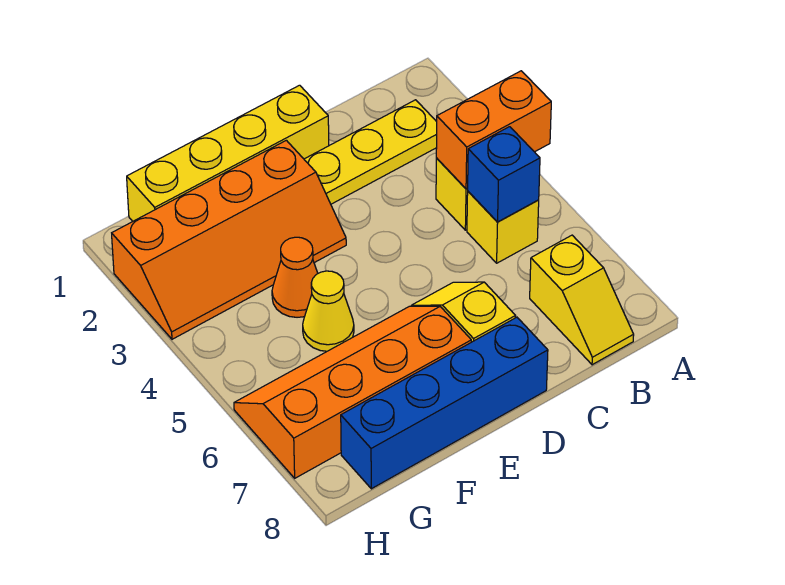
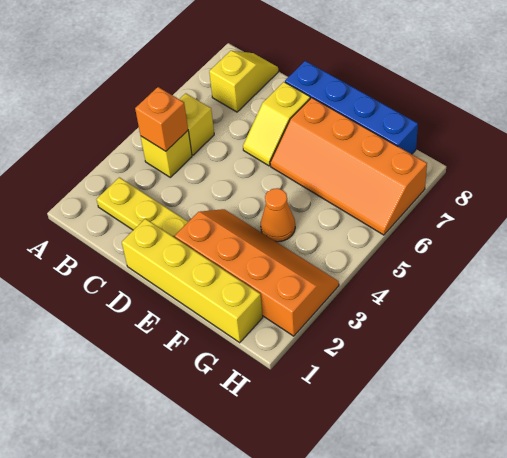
orange brick A4:B4 level 2 -> orange brick B4 level 2
blue brick B5 level 2 -> none
yellow cone F5 level 1 -> none

